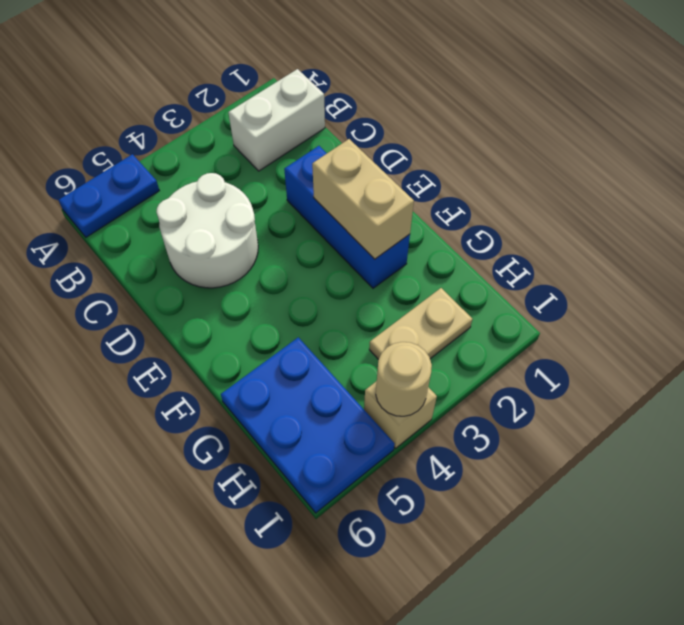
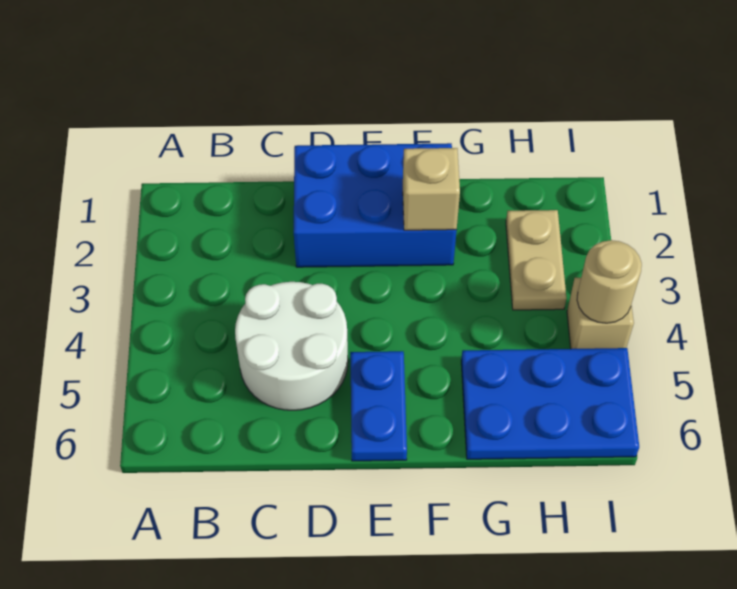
blue plate A5:A6 level 1 -> blue plate E5:E6 level 1
white brick B1:B2 level 1 -> none
blue brick D2:F2 level 1 -> blue brick D1:F2 level 1
tan brick E2:F2 level 2 -> tan brick F2 level 2

